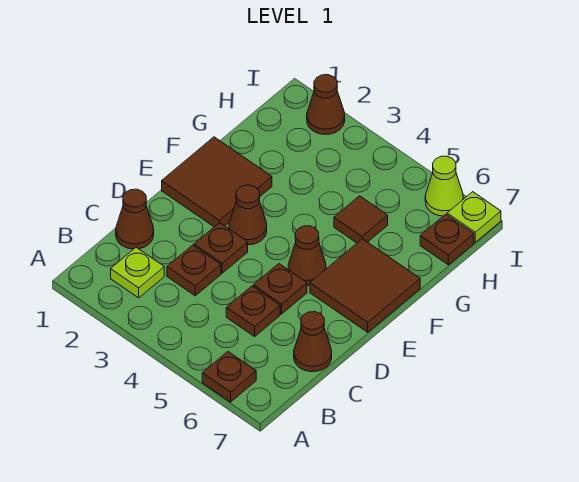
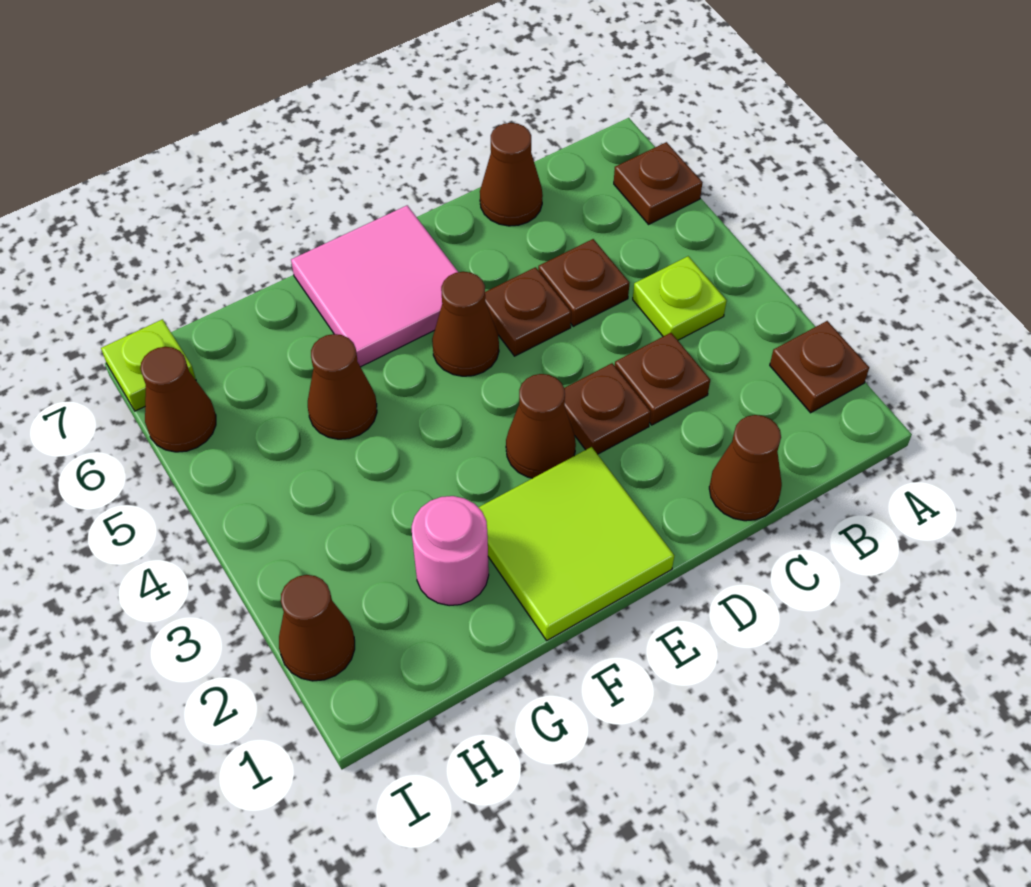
lime plate B2 level 1 -> lime plate B4 level 1
brown tile E1:F2 level 1 -> lime tile E1:F2 level 1
brown tile E6:F7 level 1 -> pink tile E6:F7 level 1
none -> pink round brick G2 level 1
brown tile G5 level 1 -> brown cone G5 level 1
brown plate H7 level 1 -> brown plate A2 level 1
lime cone I6 level 1 -> brown cone I6 level 1

